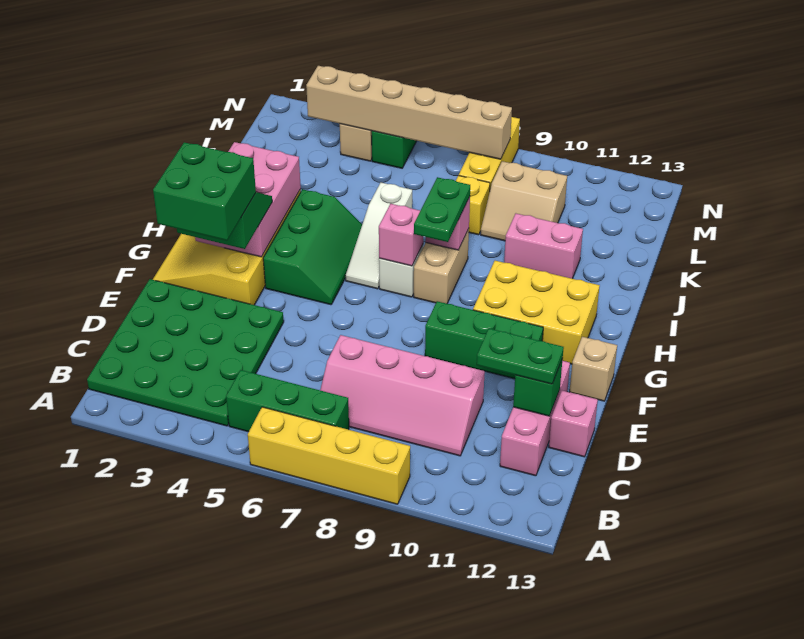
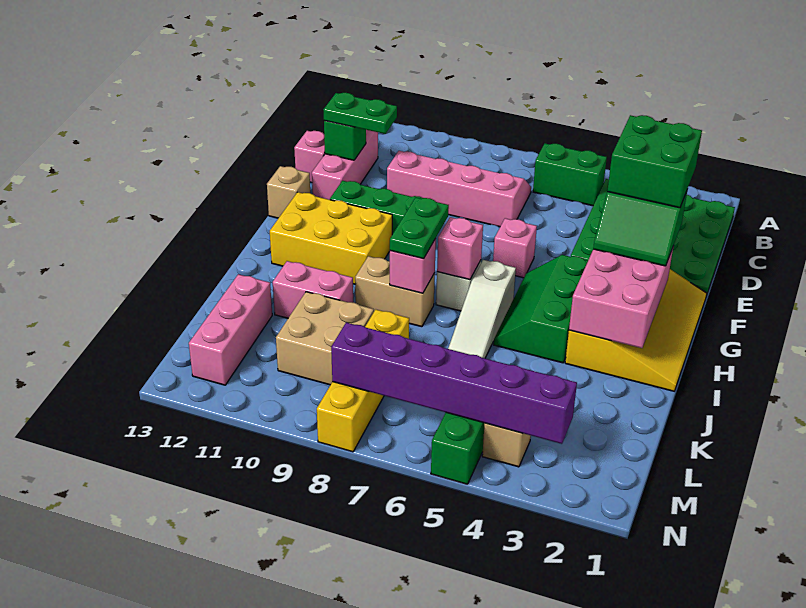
yellow brick A6:A9 level 1 -> none
green brick B5:B7 level 1 -> green brick B5:B6 level 1
none -> pink brick F6 level 1
white slope H6:J6 level 1 top J -> white slope H6:J6 level 1 top H
tan brick H8:I8 level 1 -> tan brick I8:I9 level 1
tan slope K9:L10 level 1 top L -> tan brick K9:L10 level 1
none -> pink brick K12:M12 level 1
tan brick M3:M8 level 2 -> purple brick M3:M8 level 2

